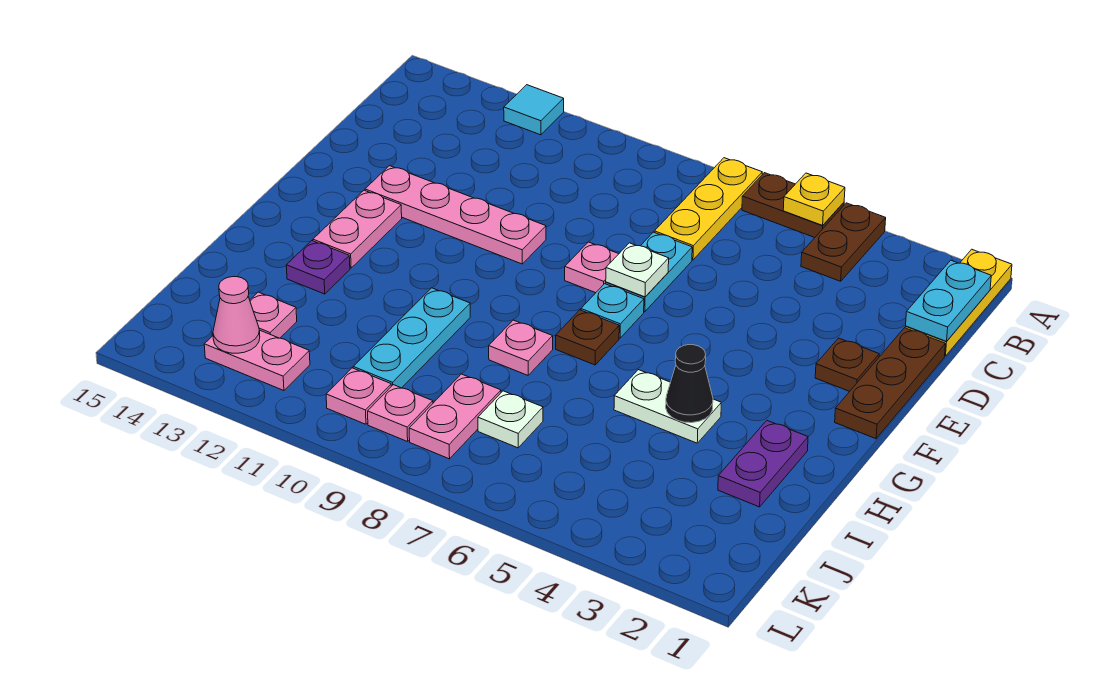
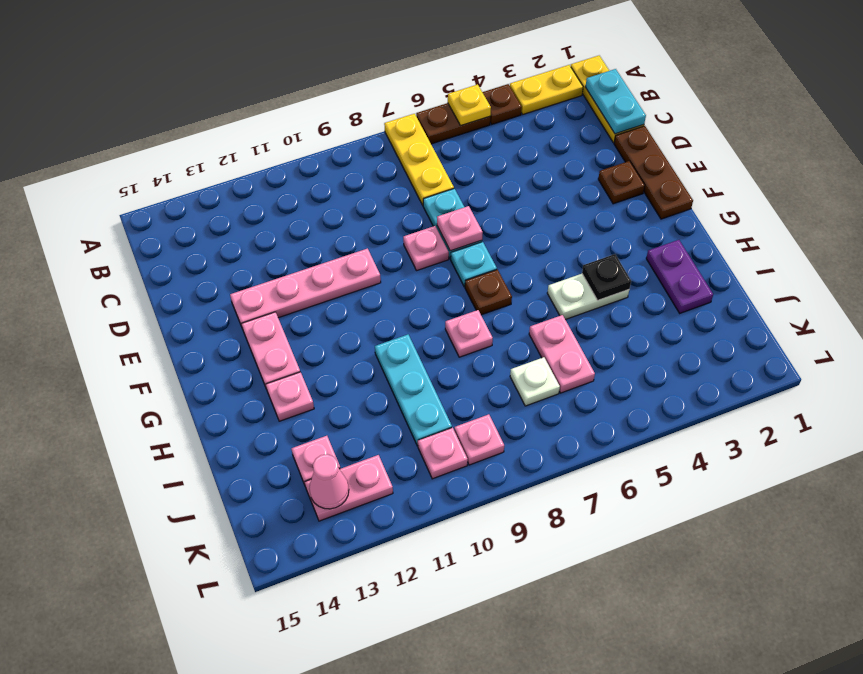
none -> yellow plate A2:A3 level 1
brown plate A4:B4 level 1 -> brown plate A4 level 1
cyan tile A12 level 1 -> none
white plate E7 level 2 -> pink plate E7 level 2
black cone H4 level 2 -> black plate H4 level 2
purple plate H13 level 1 -> pink plate H13 level 1
pink plate J8:K8 level 1 -> pink plate I6:J6 level 1

